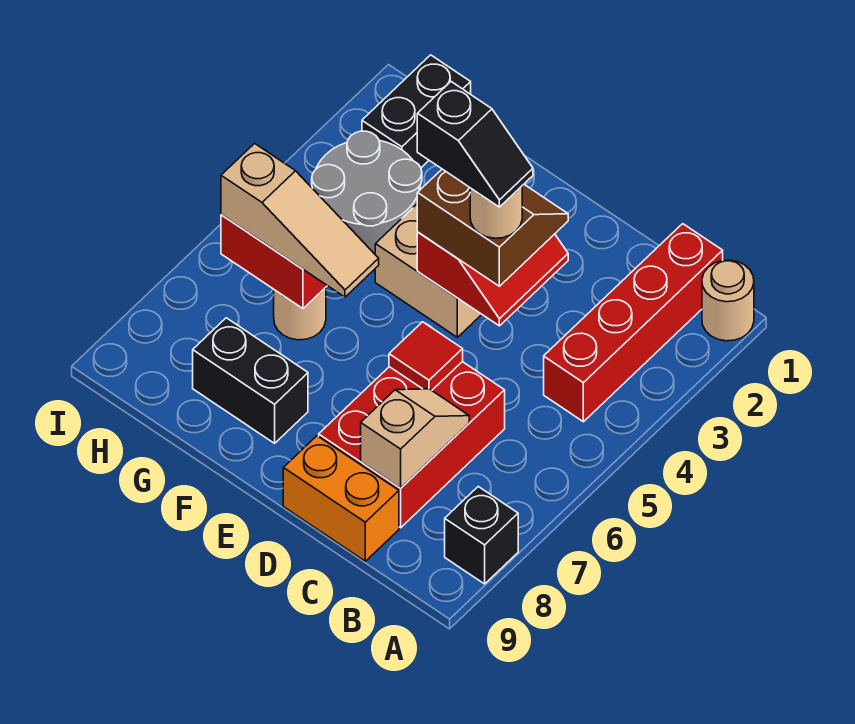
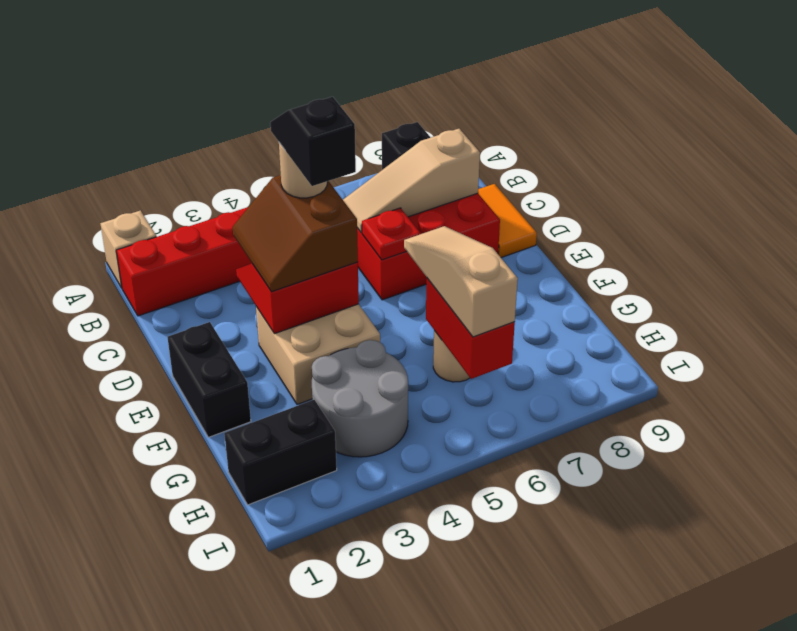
tan round brick A1 level 1 -> tan brick A1 level 1
tan slope C7:C8 level 2 top 8 -> tan slope C6:C8 level 2 top 8
orange brick C9:D9 level 1 -> orange tile C9:D9 level 1
red tile D6 level 2 -> red plate D6 level 2
black brick F8:G8 level 1 -> black brick E1:F1 level 1

